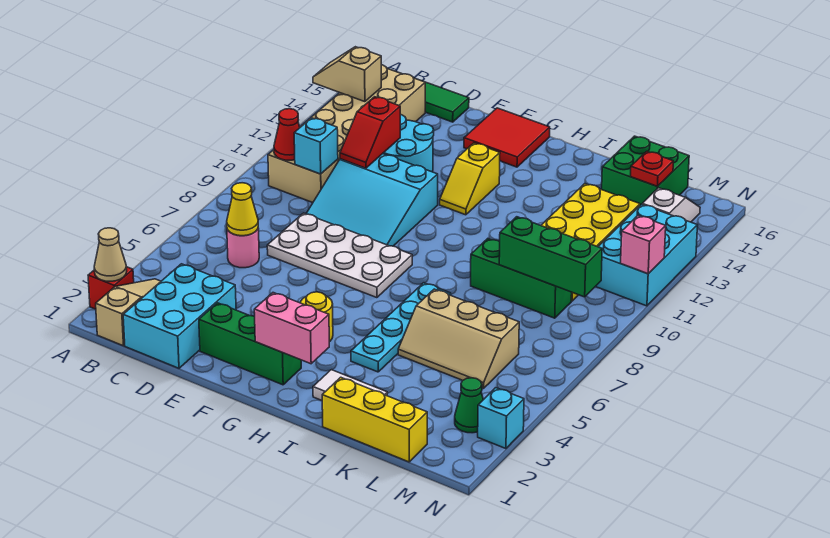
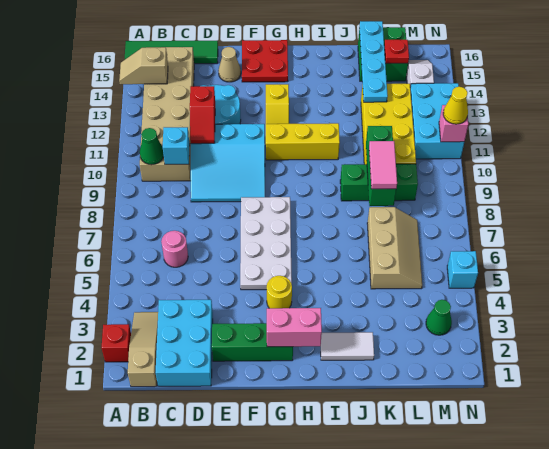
tan cone A2 level 2 -> tan cone E15 level 1
red cone B10 level 2 -> green cone B10 level 2
yellow cone C6 level 2 -> yellow cone N11 level 3
white plate D7:G8 level 1 -> white plate F5:G8 level 1
red tile F15:G16 level 1 -> red plate F15:G16 level 1
cyan plate I4:I7 level 1 -> cyan plate K13:K16 level 2
yellow brick J1:L1 level 1 -> yellow brick G11:I11 level 1
tan slope J5:L6 level 1 top 6 -> tan slope K5:L7 level 1 top K
none -> pink tile K8:K9 level 3
green brick K9:M9 level 2 -> green brick K8:K10 level 2
cyan brick N3 level 1 -> cyan brick N5 level 1

